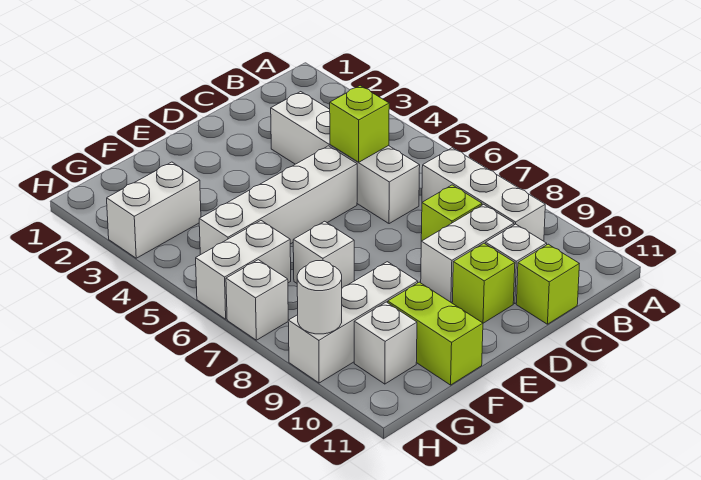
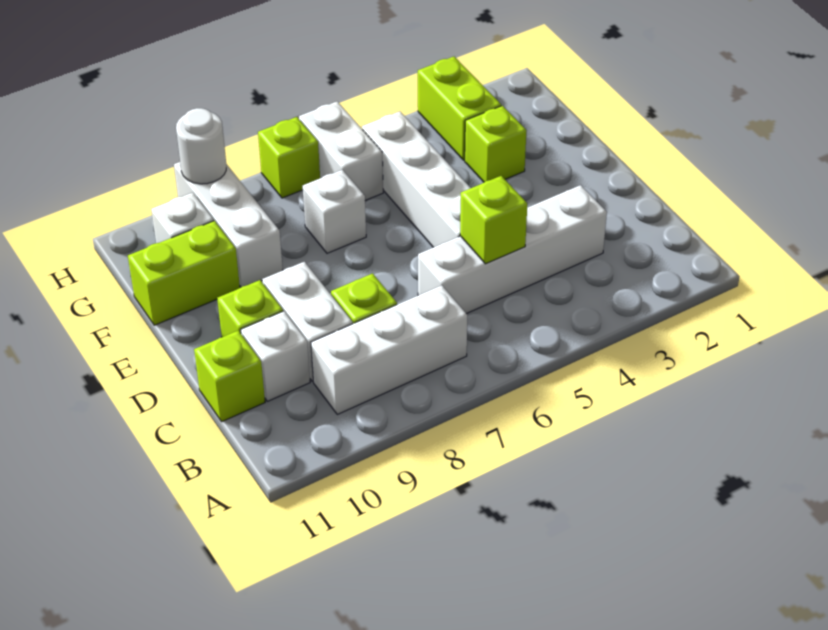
none -> lime brick F3 level 1
white brick G3:H3 level 1 -> lime brick G3:H3 level 1
white brick H7 level 1 -> lime brick H7 level 1

